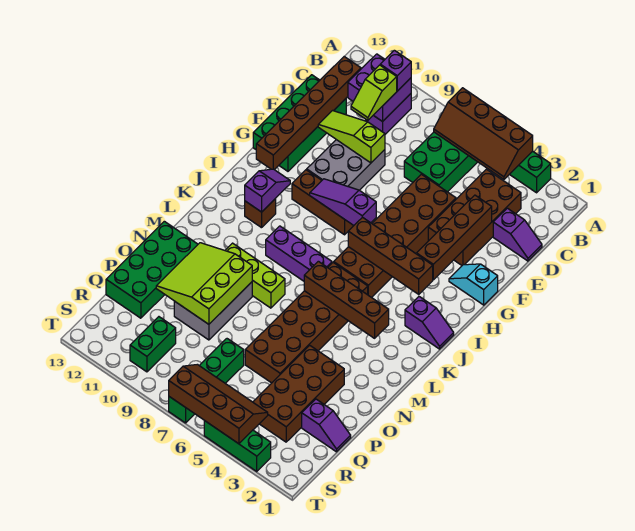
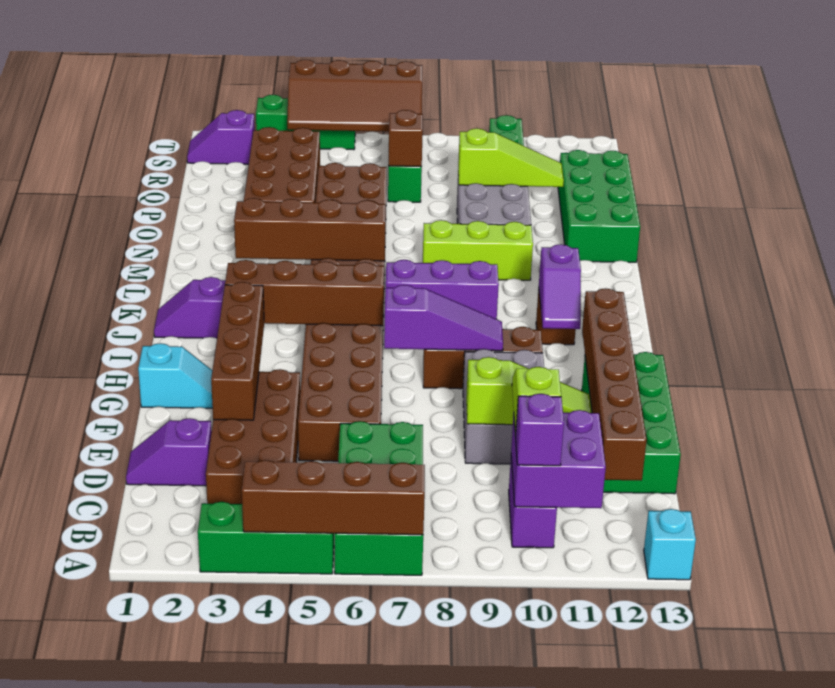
none -> cyan brick A13 level 1
lime slope N9:P11 level 2 top 9 -> lime slope P9:P11 level 2 top 9
purple slope Q1:Q2 level 1 top 2 -> purple slope S1:S2 level 1 top 2
none -> brown brick Q7 level 2

